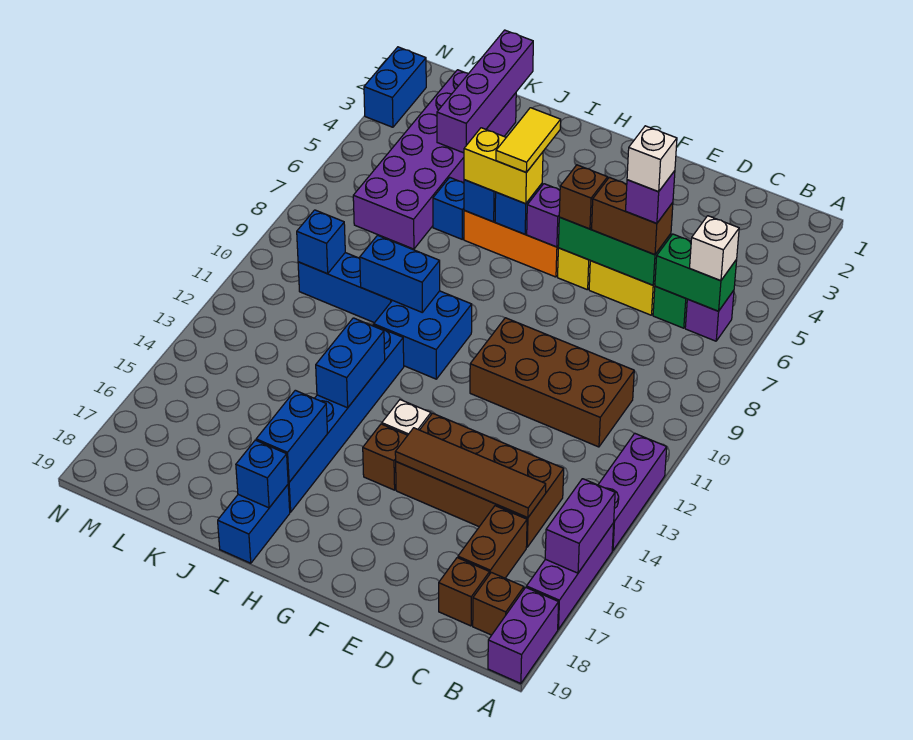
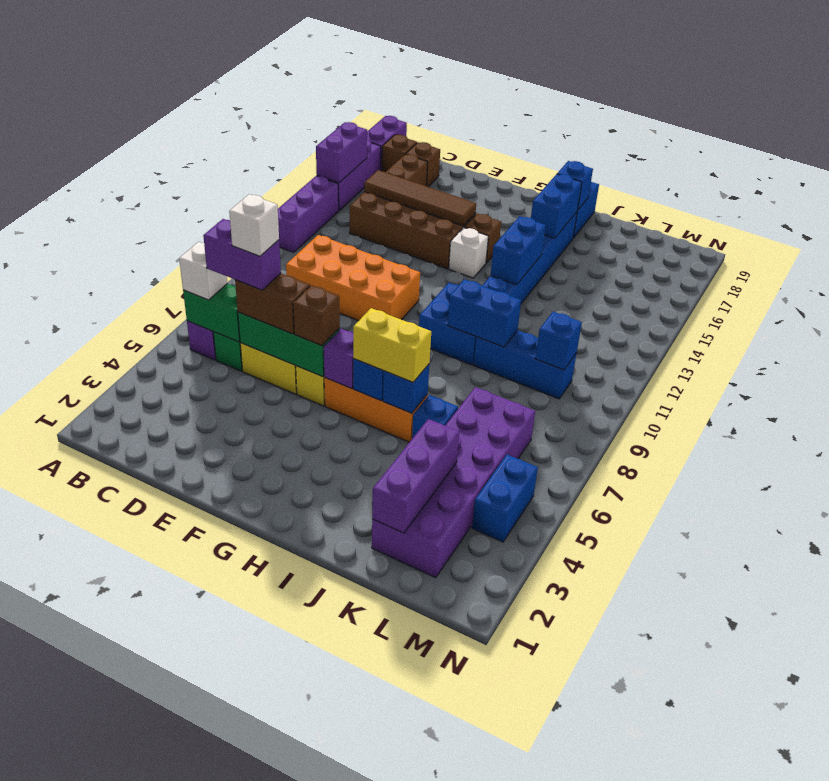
brown brick C10:F11 level 1 -> orange brick C10:F11 level 1
purple brick D6 level 4 -> purple brick C6:D6 level 4
yellow tile H5:H6 level 4 -> none
purple brick K1:K4 level 2 -> purple brick K2:K4 level 2
blue brick N2:N3 level 1 -> blue brick M4:M5 level 1

